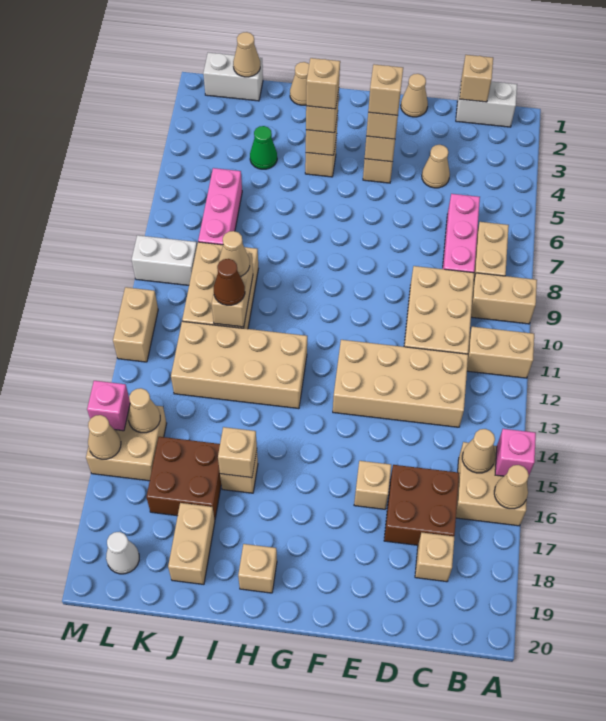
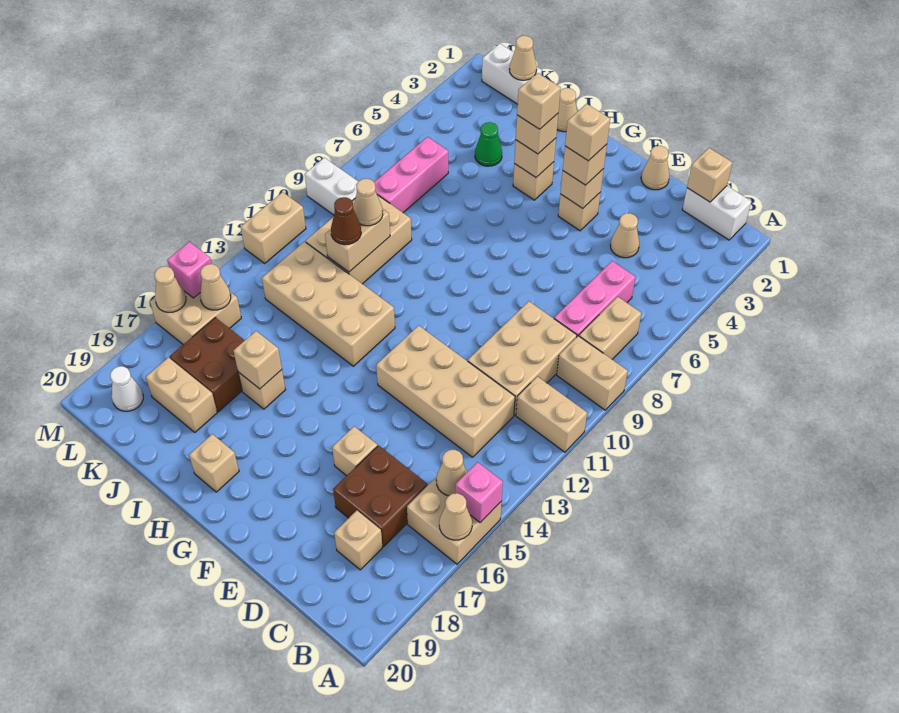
tan brick J18:J19 level 1 -> tan brick J18:K18 level 1

